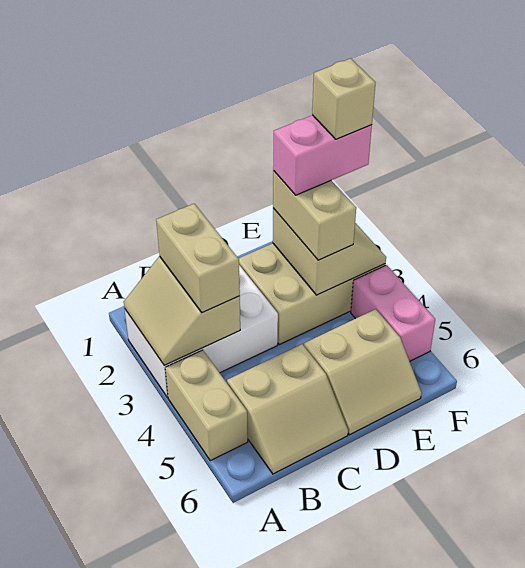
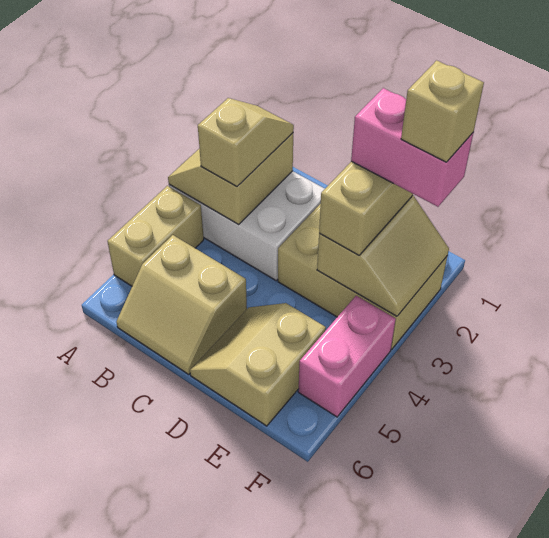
tan brick B2:B3 level 3 -> tan slope B2:B3 level 3 top 3
tan slope D5:E6 level 1 top 5 -> tan slope D5:E6 level 1 top E

